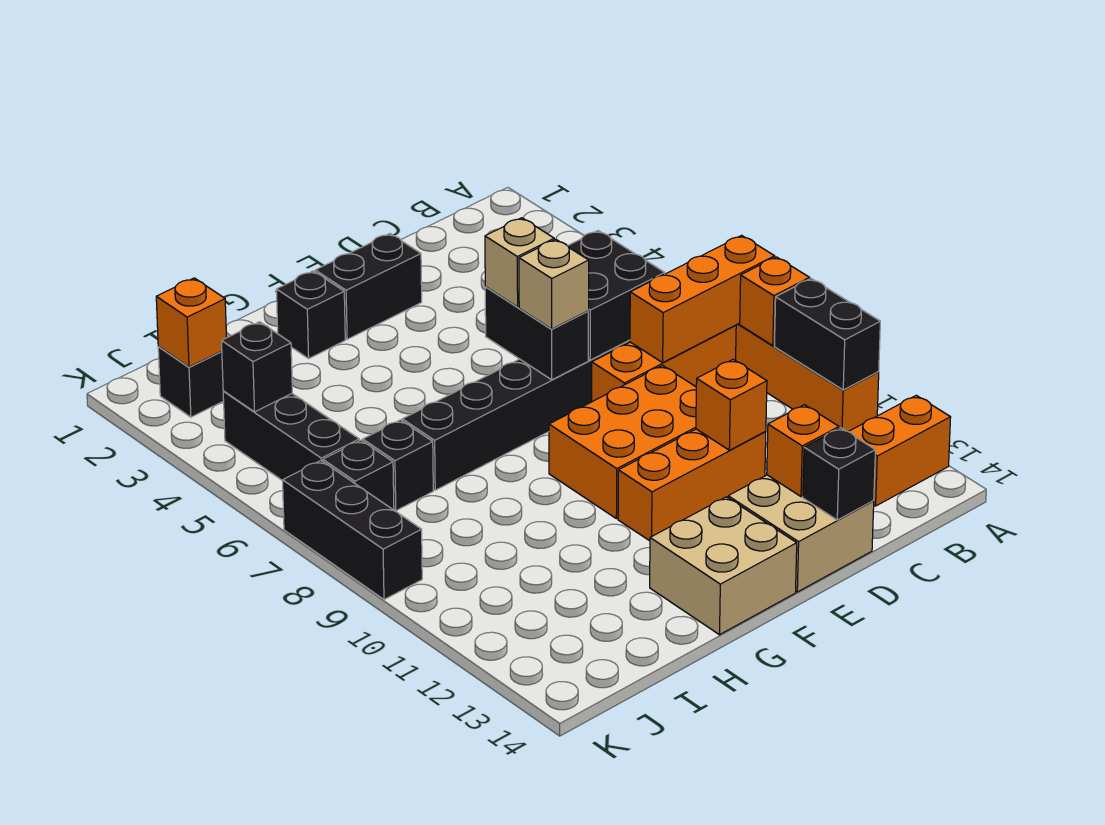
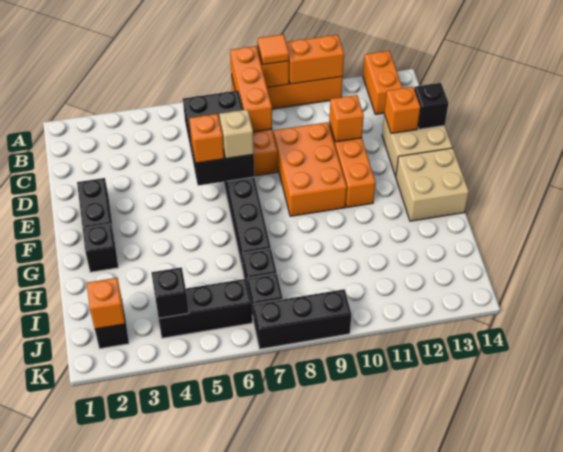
none -> orange tile A9 level 3
black brick A10:A11 level 2 -> orange brick A10:A11 level 2
tan brick E6 level 3 -> orange brick E6 level 3

